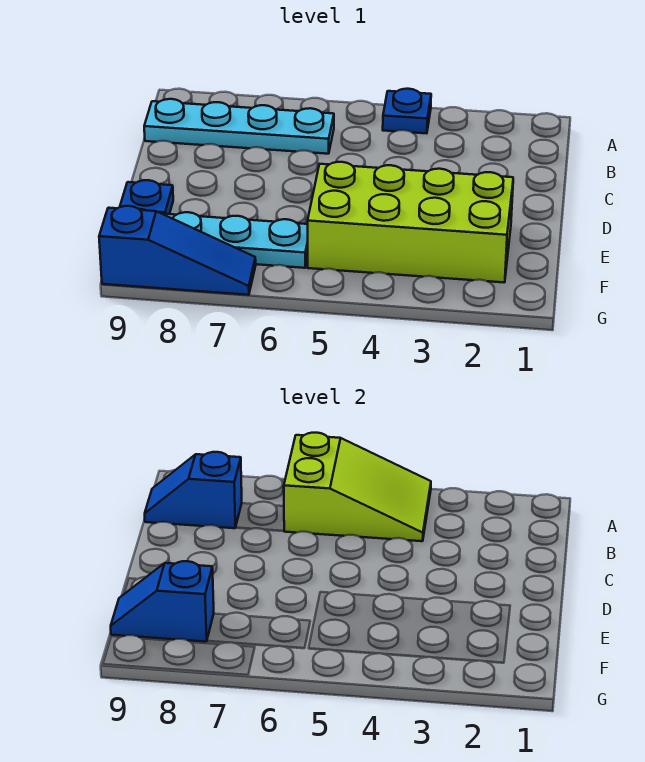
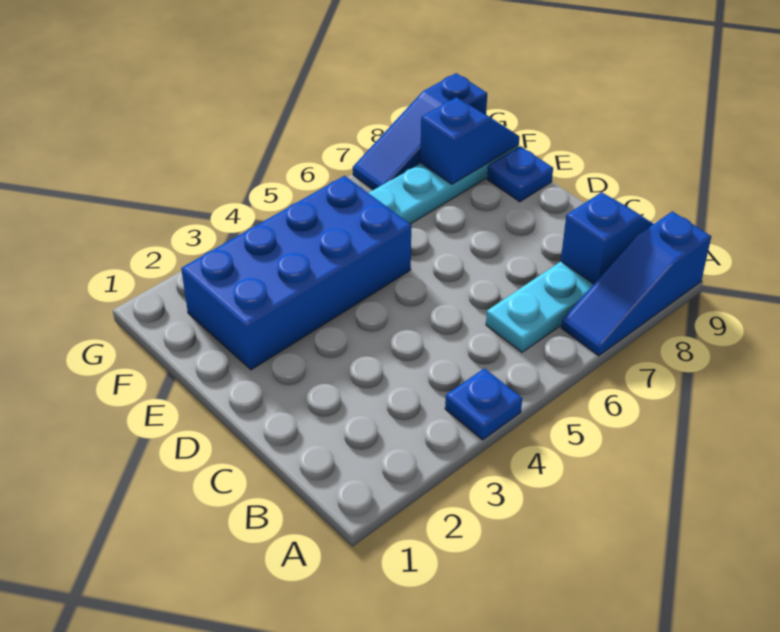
lime slope A4:B6 level 2 top 6 -> none
none -> blue slope A7:A9 level 1 top 9
lime brick E2:F5 level 1 -> blue brick E2:F5 level 1

